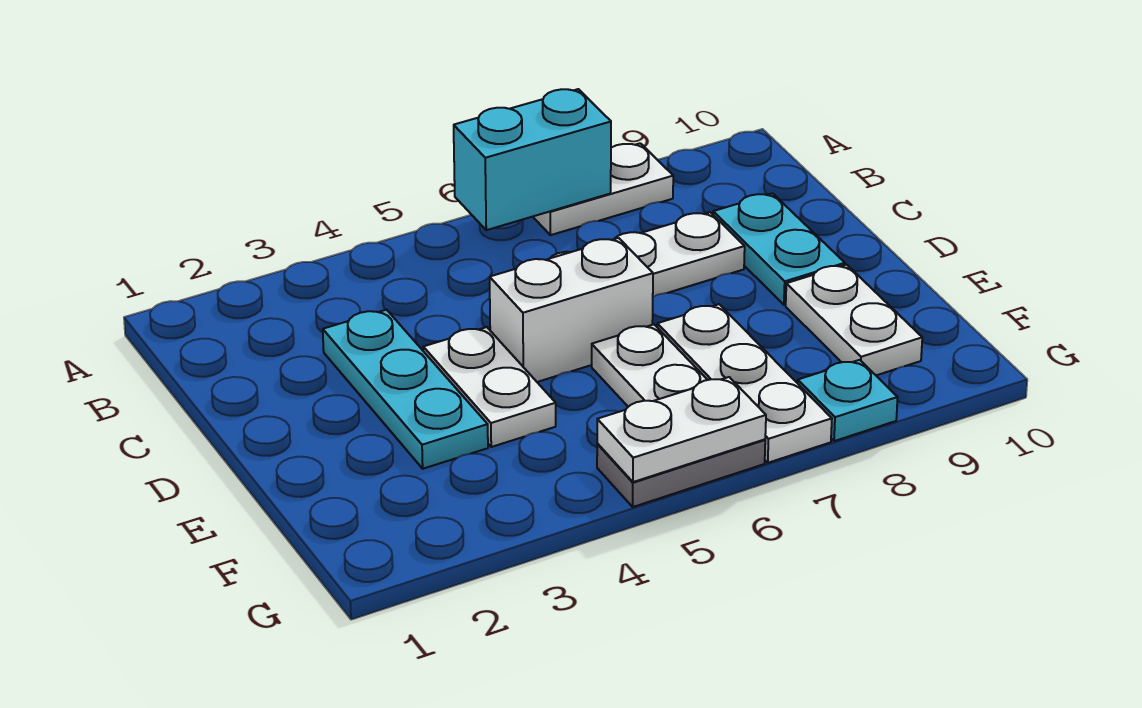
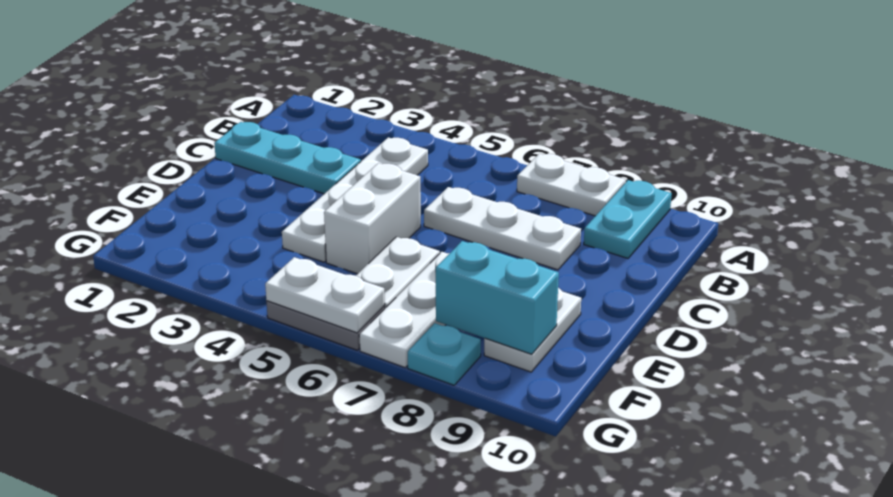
cyan brick A6:A7 level 2 -> cyan brick F8:F9 level 2
cyan plate C3:E3 level 1 -> cyan plate C1:C3 level 1
cyan plate C9:D9 level 1 -> cyan plate A9:B9 level 1
white plate D4:E4 level 1 -> white plate B4:E4 level 1
white brick D5:D6 level 1 -> white brick D5:E5 level 1

